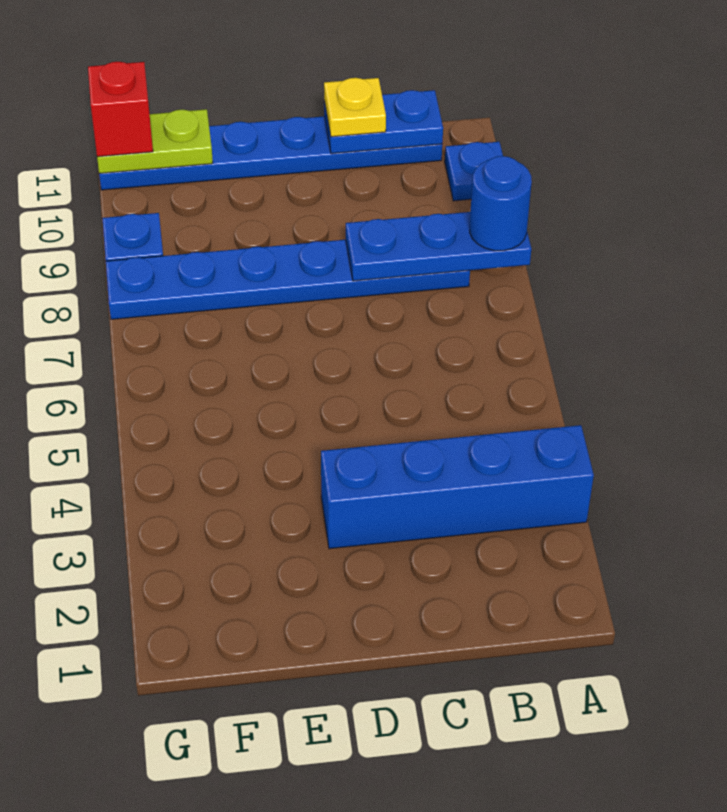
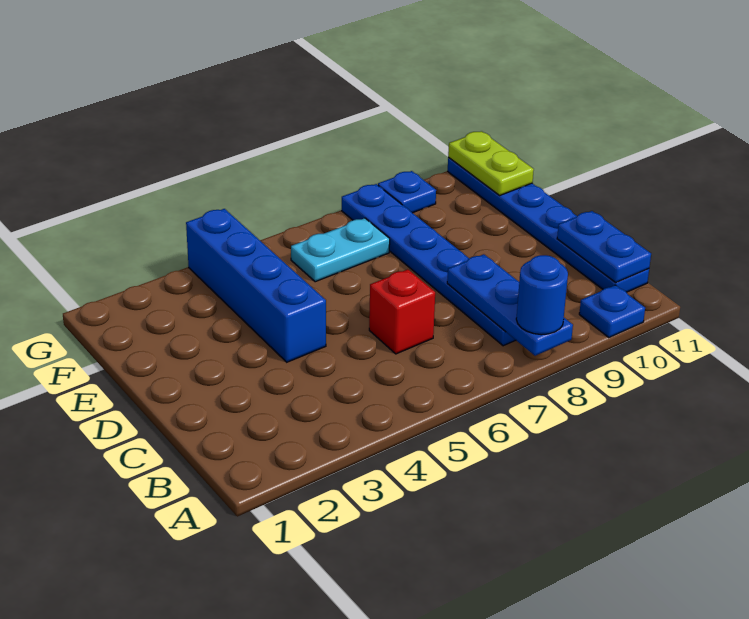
blue brick A3:D3 level 1 -> blue brick D4:G4 level 1
yellow plate C11 level 3 -> none
none -> cyan plate F6:F7 level 1
red brick G11 level 3 -> red brick C6 level 1

